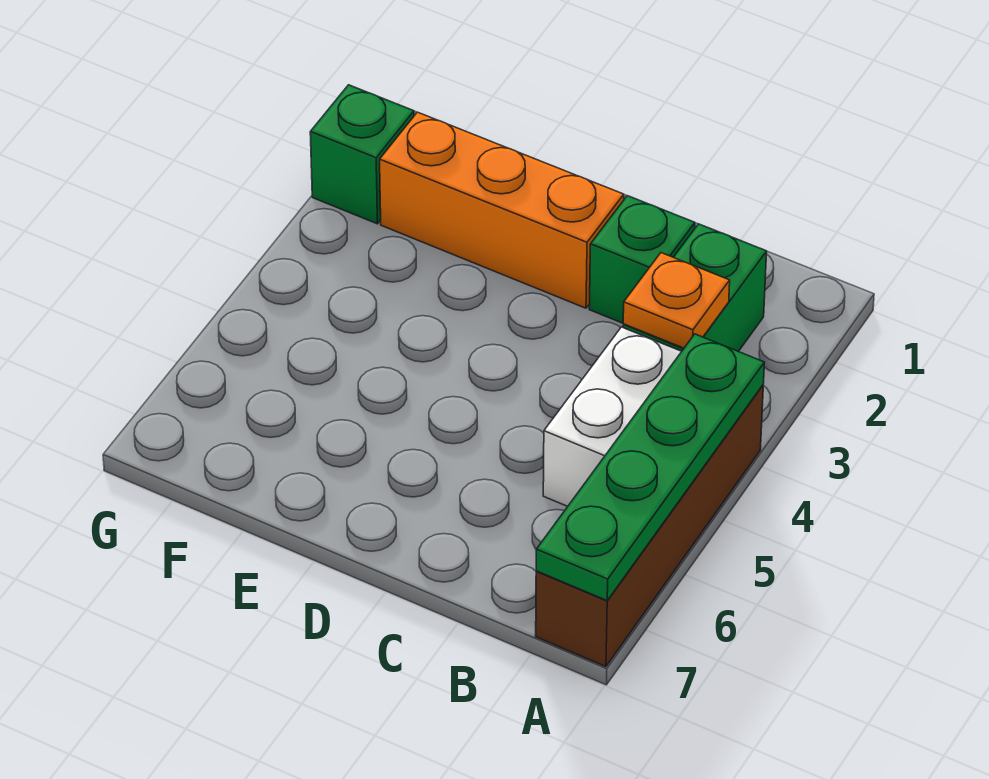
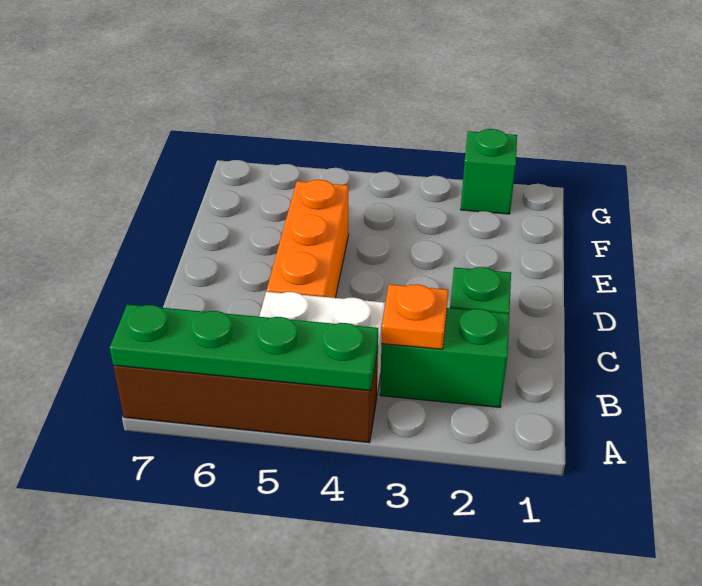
orange brick D2:F2 level 1 -> orange brick C5:E5 level 1

